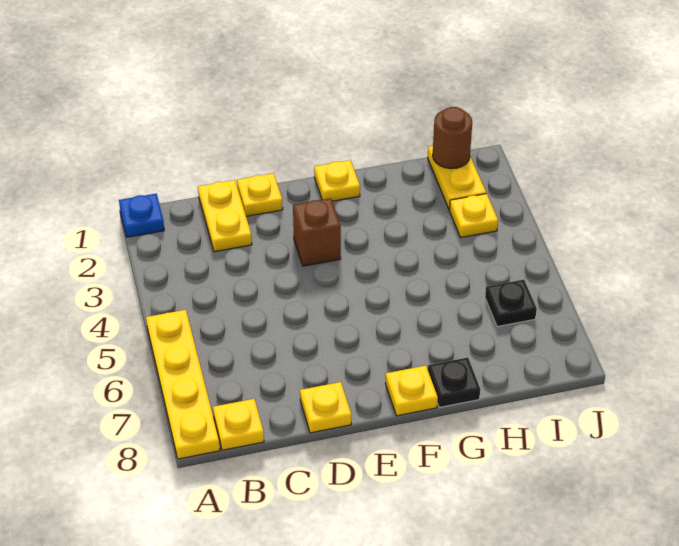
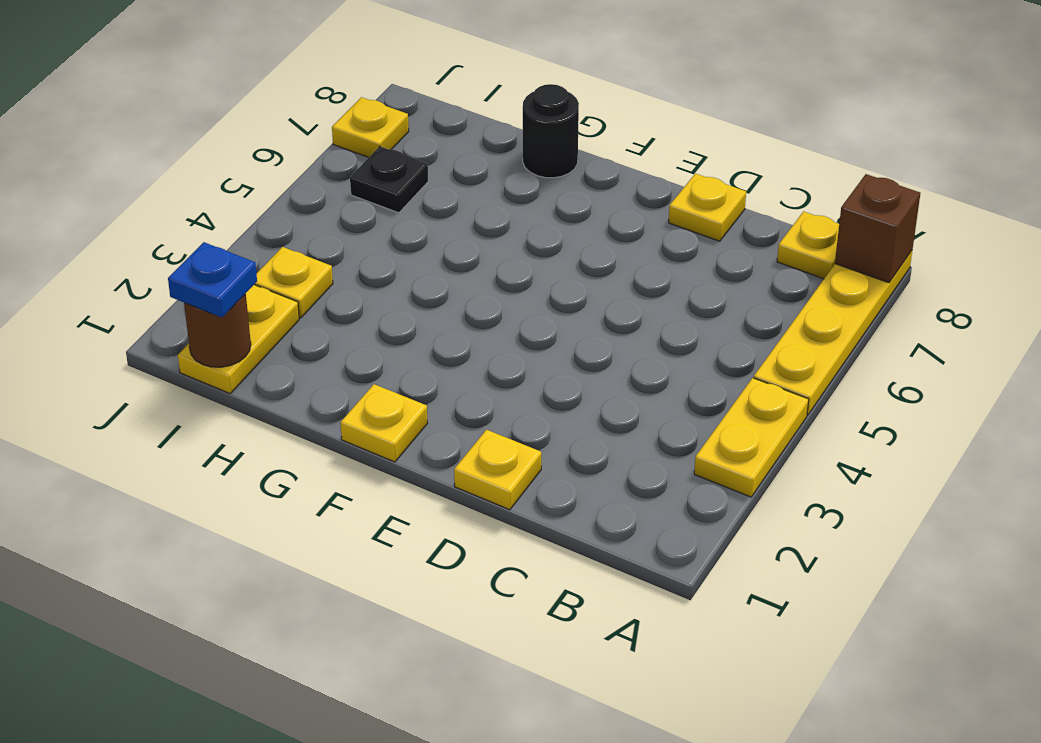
blue plate A1 level 1 -> blue plate I1 level 3
yellow plate C1:C2 level 1 -> yellow plate A3:A4 level 1
brown brick E3 level 1 -> brown brick A8 level 2
yellow plate F8 level 1 -> yellow plate J7 level 1
black plate G8 level 1 -> black round brick G8 level 1

